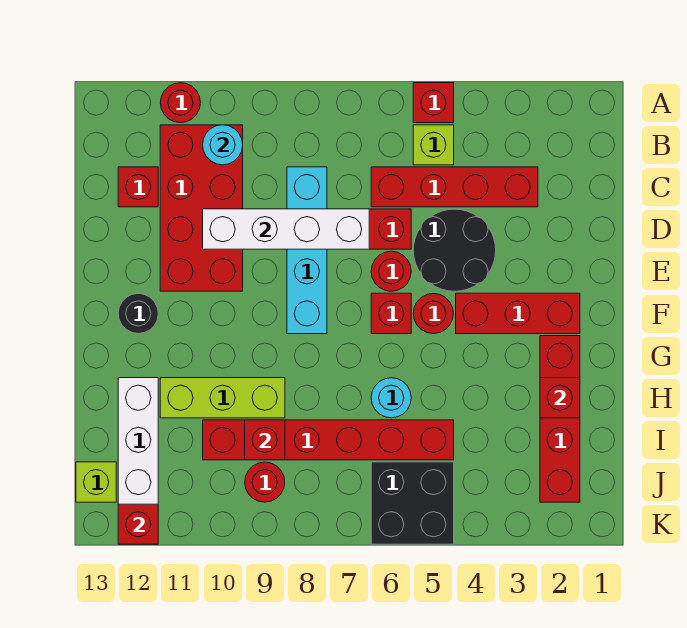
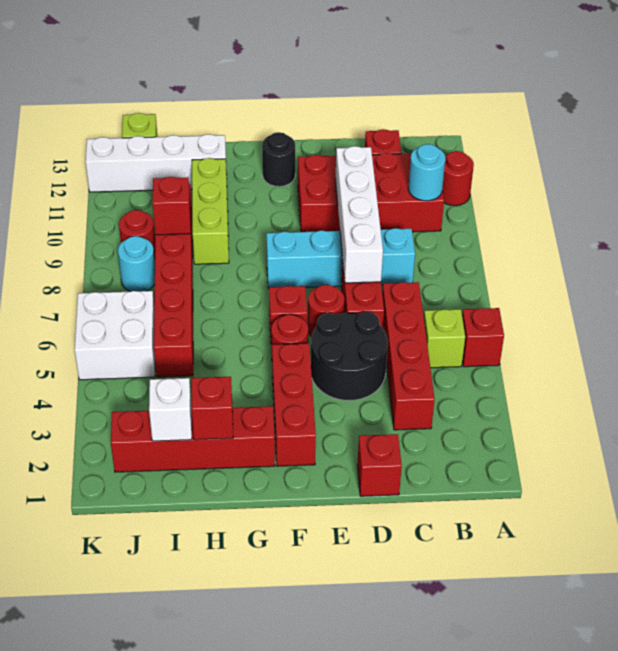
cyan round brick H6 level 1 -> cyan round brick J8 level 1
none -> white brick I2 level 2
black brick J5:K6 level 1 -> white brick J5:K6 level 1
red brick K12 level 2 -> red brick D1 level 1

